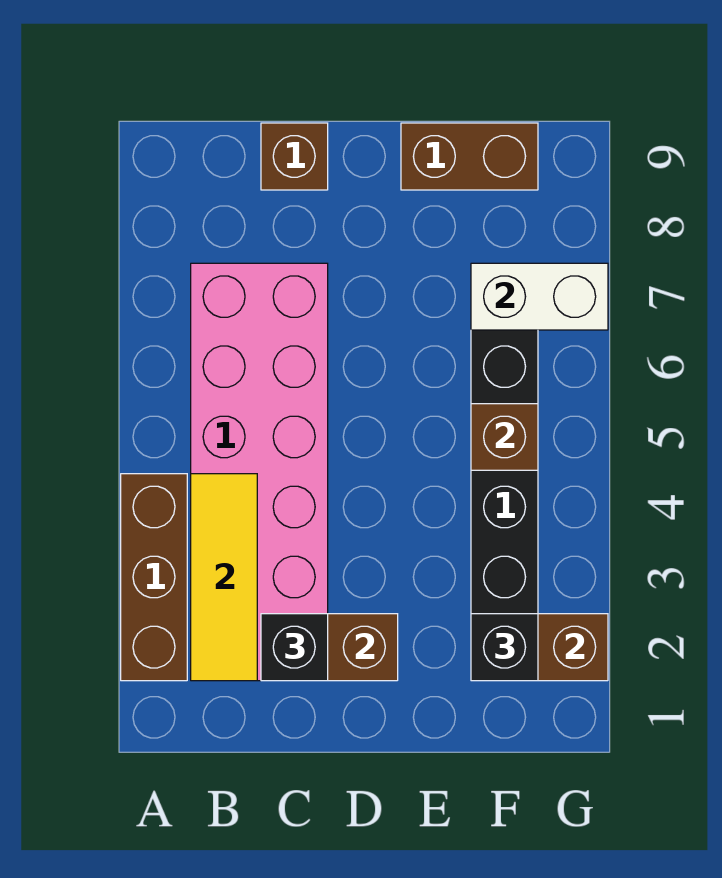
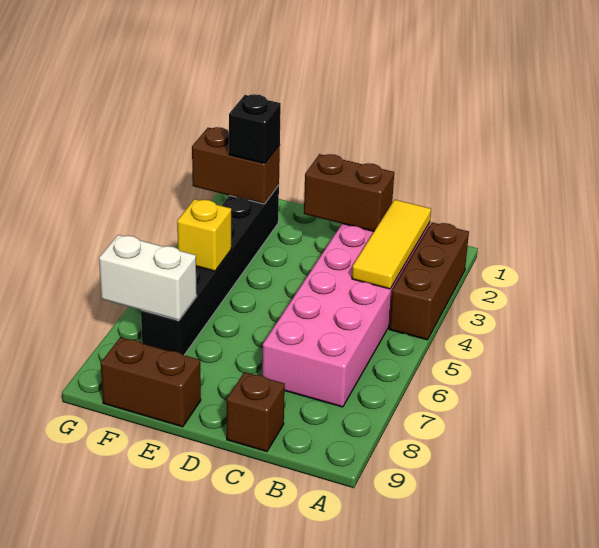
black brick C2 level 3 -> none
brown brick F5 level 2 -> yellow brick F5 level 2

